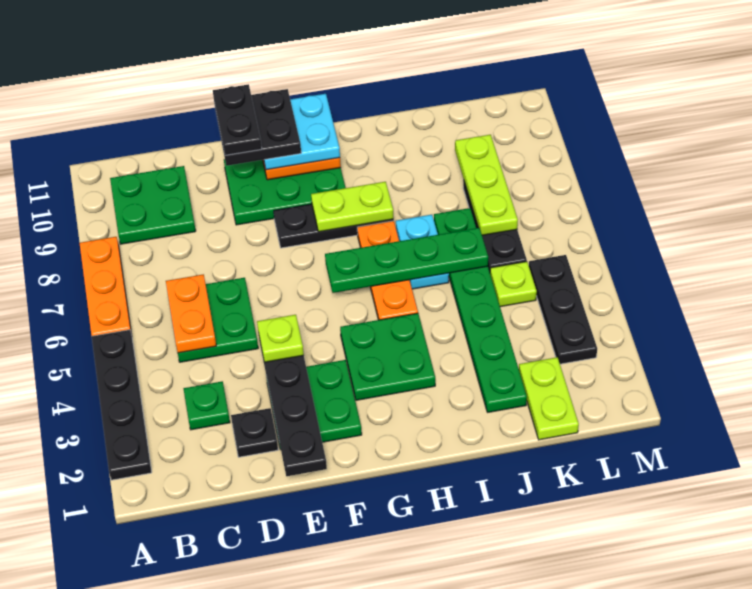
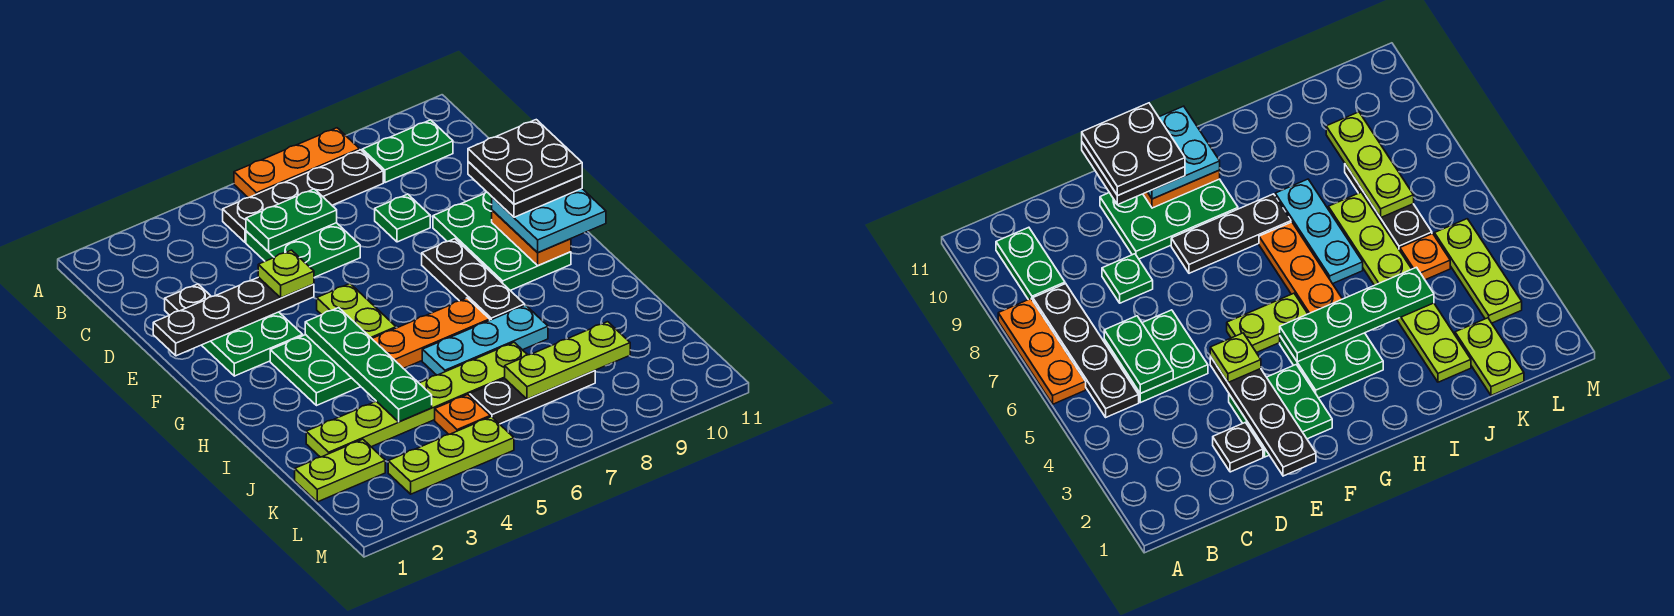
black plate A2:A5 level 1 -> black plate B5:B8 level 1
green plate B9:C10 level 1 -> green plate B9:B10 level 1
green plate C3 level 1 -> green plate D8 level 1
orange plate C5:C6 level 2 -> green plate C5:C6 level 2
black plate E10:E11 level 5 -> black plate E10:F11 level 5
green plate G6:J6 level 2 -> green plate G4:J4 level 2
lime plate G8:H8 level 2 -> lime plate F5:G5 level 1
cyan plate I6:I7 level 1 -> cyan plate I6:I8 level 1
green plate J2:J7 level 1 -> lime plate J2:J7 level 1
lime plate K5 level 1 -> orange plate K5 level 1
black plate L3:L5 level 1 -> lime plate L3:L5 level 1

